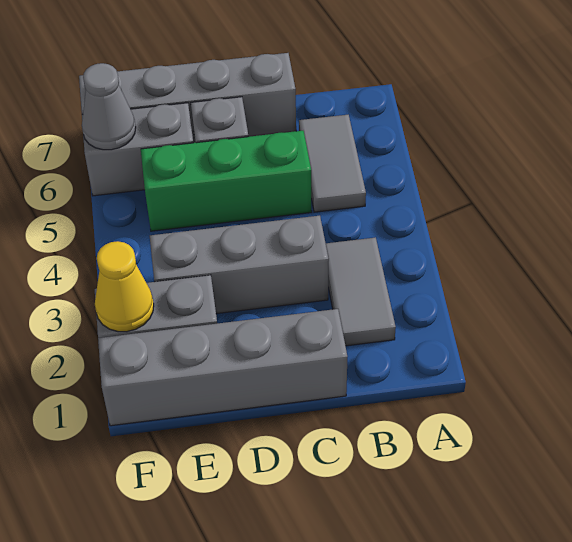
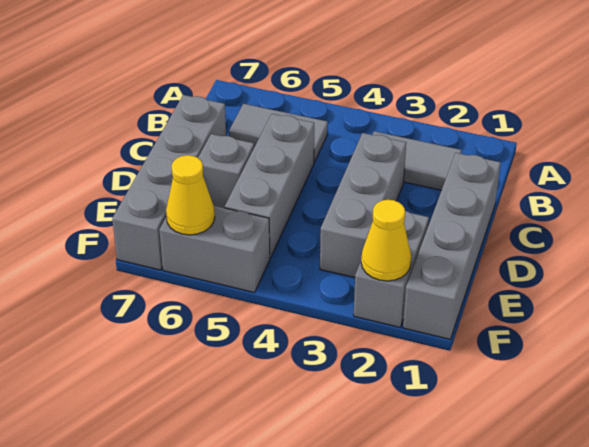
green brick C5:E5 level 1 -> grey brick C5:E5 level 1
grey brick E6:F6 level 1 -> grey brick F5:F6 level 1
grey cone F6 level 2 -> yellow cone F6 level 2

